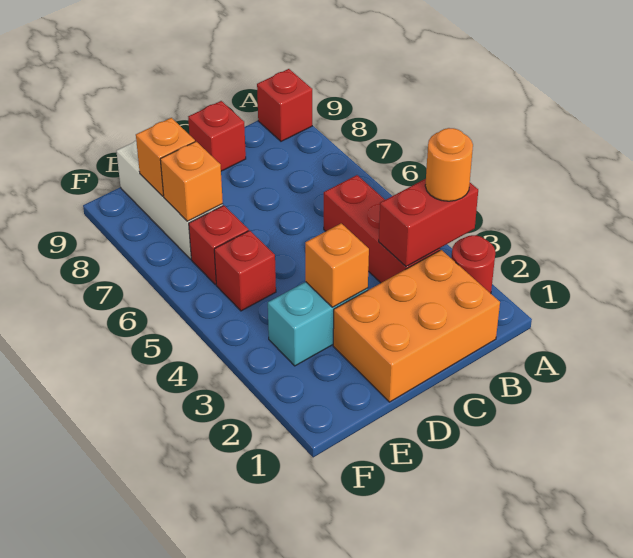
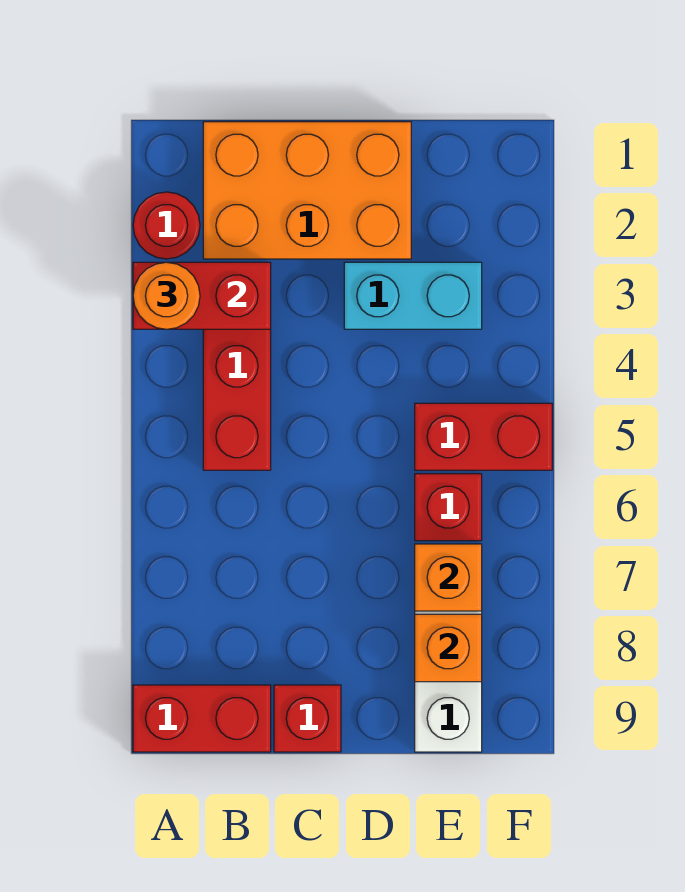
red brick A9 level 1 -> red brick A9:B9 level 1
orange brick D3 level 2 -> none
red brick E5 level 1 -> red brick E5:F5 level 1

